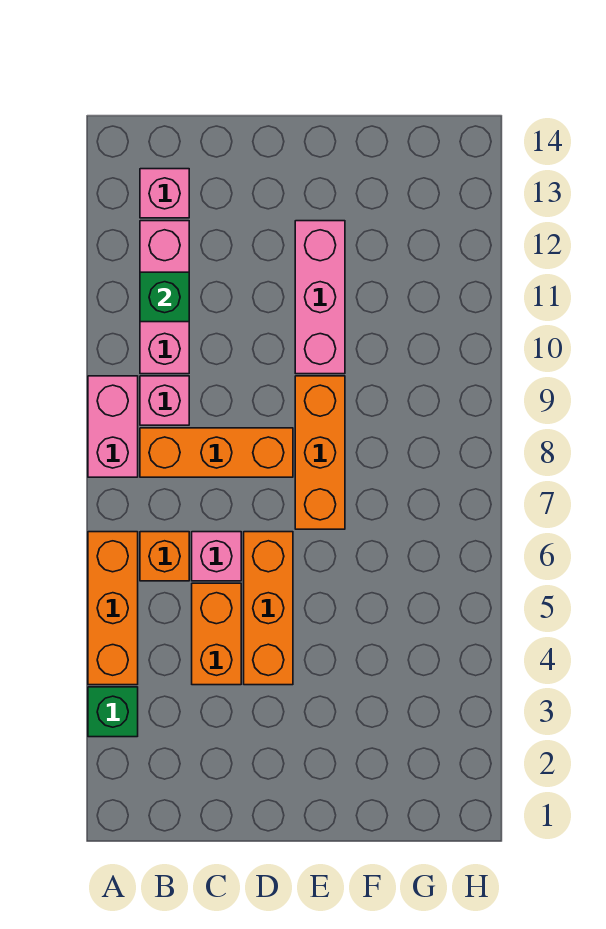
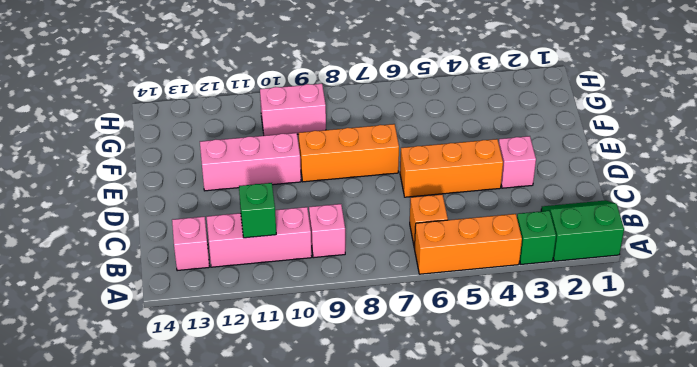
none -> green slope A1:B2 level 1 top A
pink brick A8:A9 level 1 -> pink brick G9:G10 level 1
orange brick B8:D8 level 1 -> none
orange brick C4:C5 level 1 -> none
pink brick C6 level 1 -> pink brick D3 level 1

